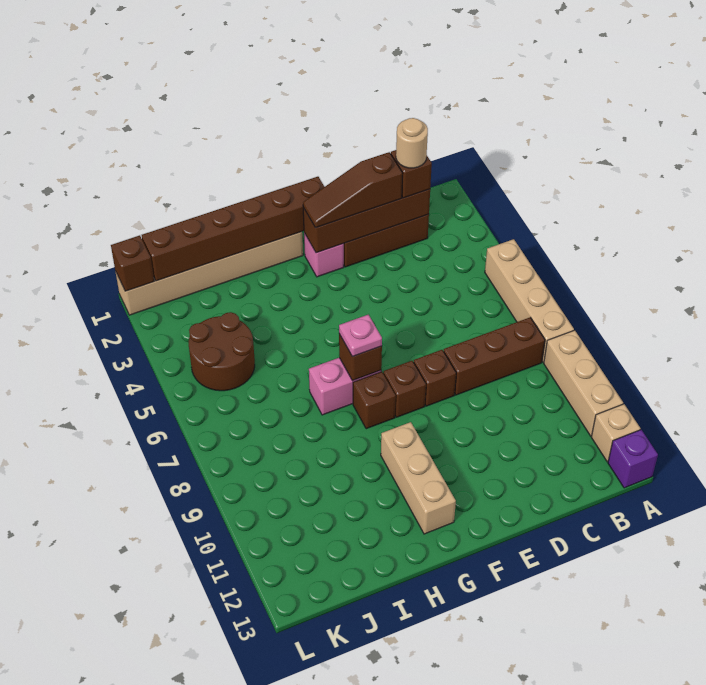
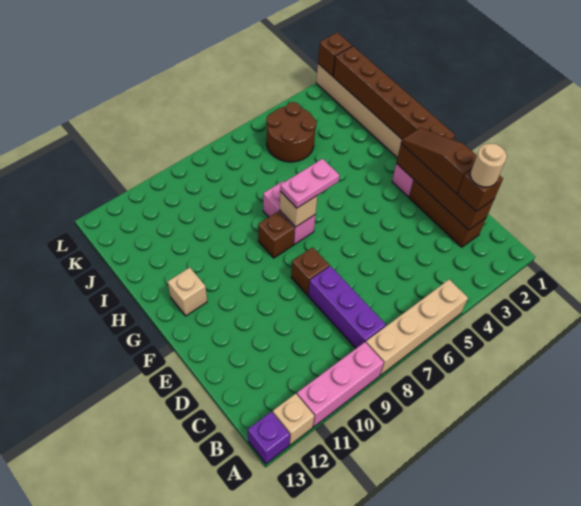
tan brick A9:A11 level 1 -> pink brick A9:A11 level 1
brown brick B8:D8 level 1 -> purple brick B8:D8 level 1
brown brick F8 level 1 -> none
brown brick G7 level 2 -> tan brick G7 level 2
pink plate G7 level 3 -> pink plate G6:G7 level 3
tan brick G10:G12 level 1 -> tan brick G12 level 1

